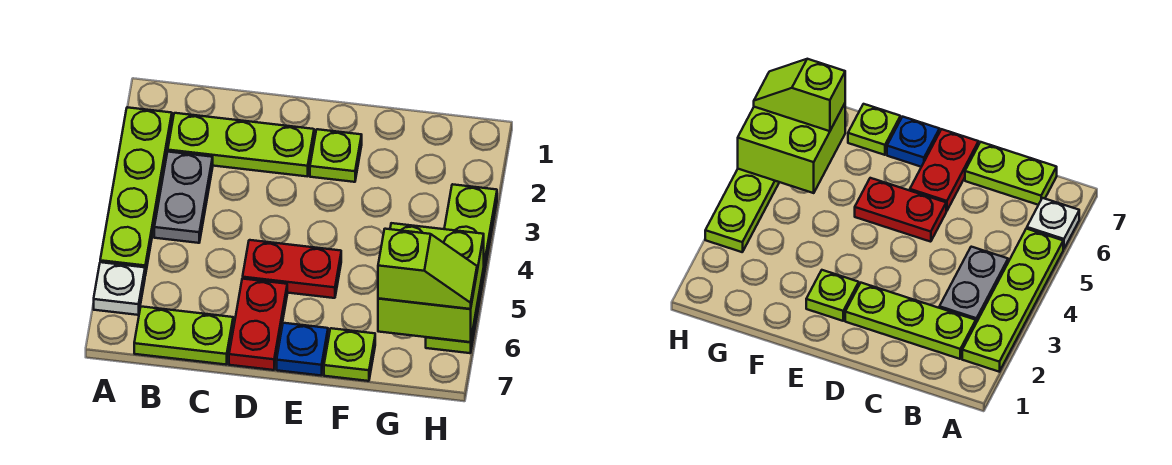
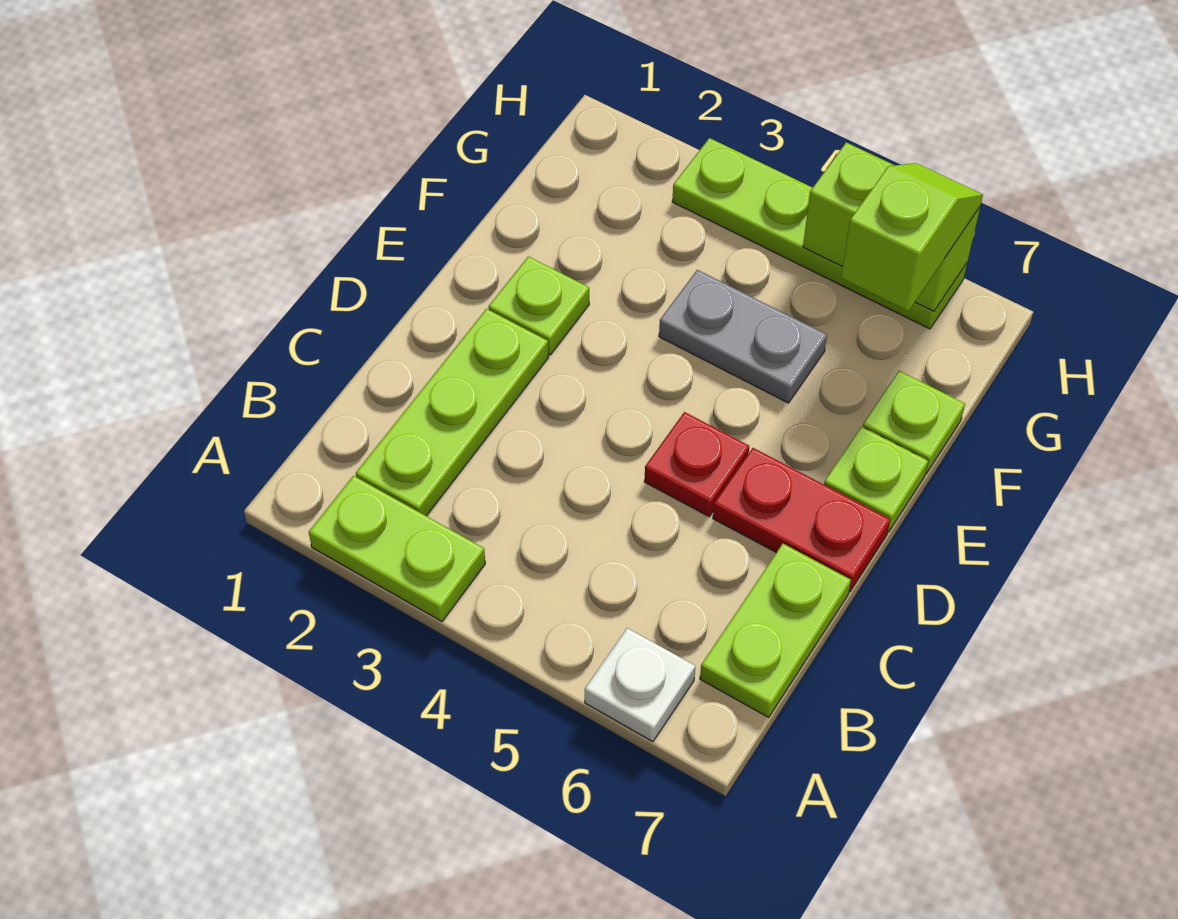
lime plate A2:A5 level 1 -> lime plate A2:A3 level 1
grey plate B3:B4 level 1 -> grey plate F4:F5 level 1
red plate D5:E5 level 1 -> red plate D5 level 1
blue plate E7 level 1 -> lime plate E7 level 1
lime brick G5:H6 level 2 -> lime brick H5:H6 level 2

